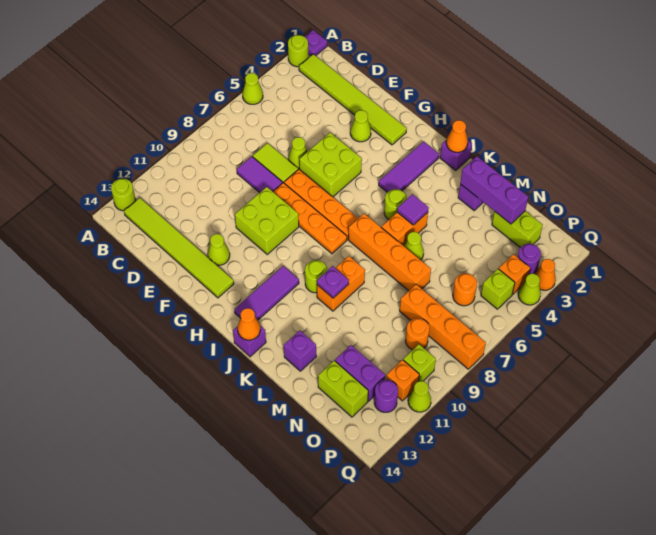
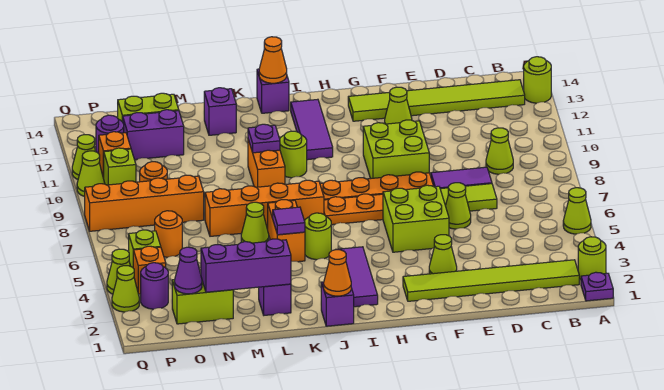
none -> lime cone C9 level 1
none -> purple cone O2 level 2
orange cone Q3 level 1 -> lime cone Q3 level 1
none -> lime cone Q10 level 1

